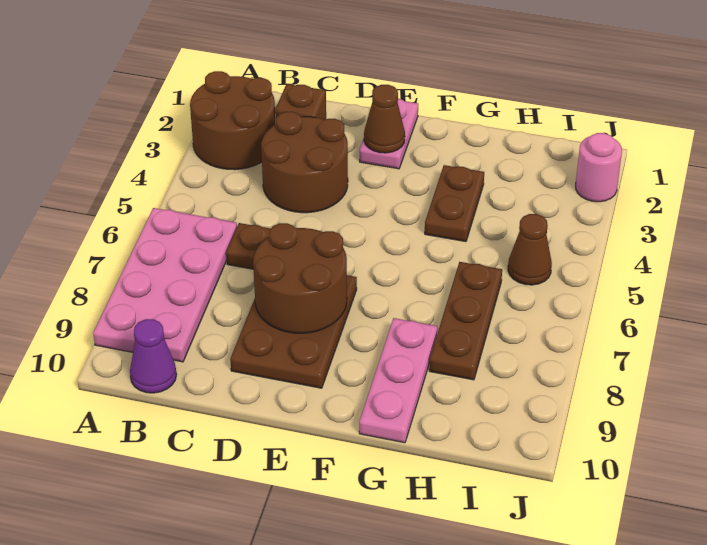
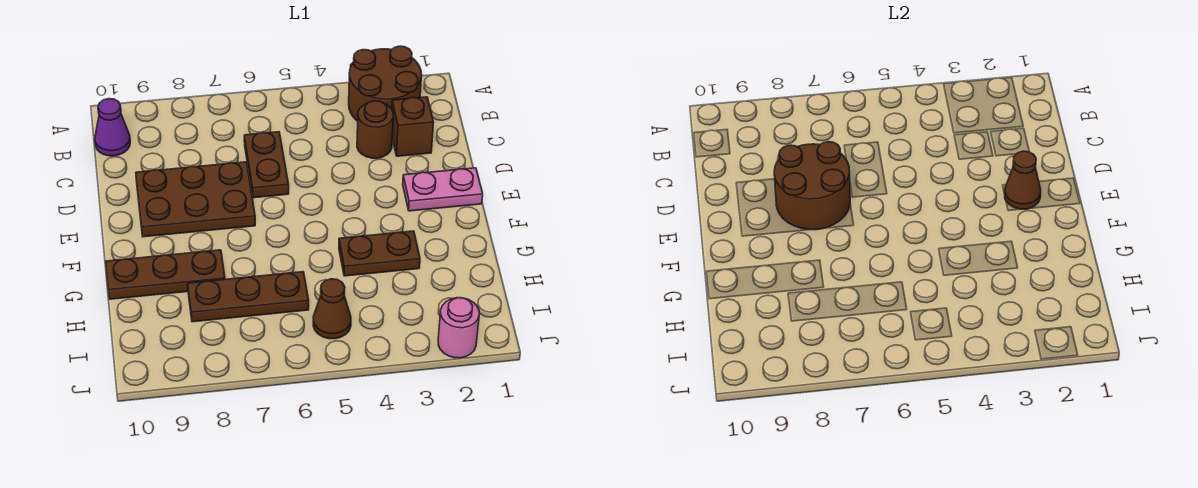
pink plate A6:B9 level 1 -> none
brown round brick C3:D4 level 1 -> brown round brick C3 level 1
pink plate G8:G10 level 1 -> brown plate G8:G10 level 1

